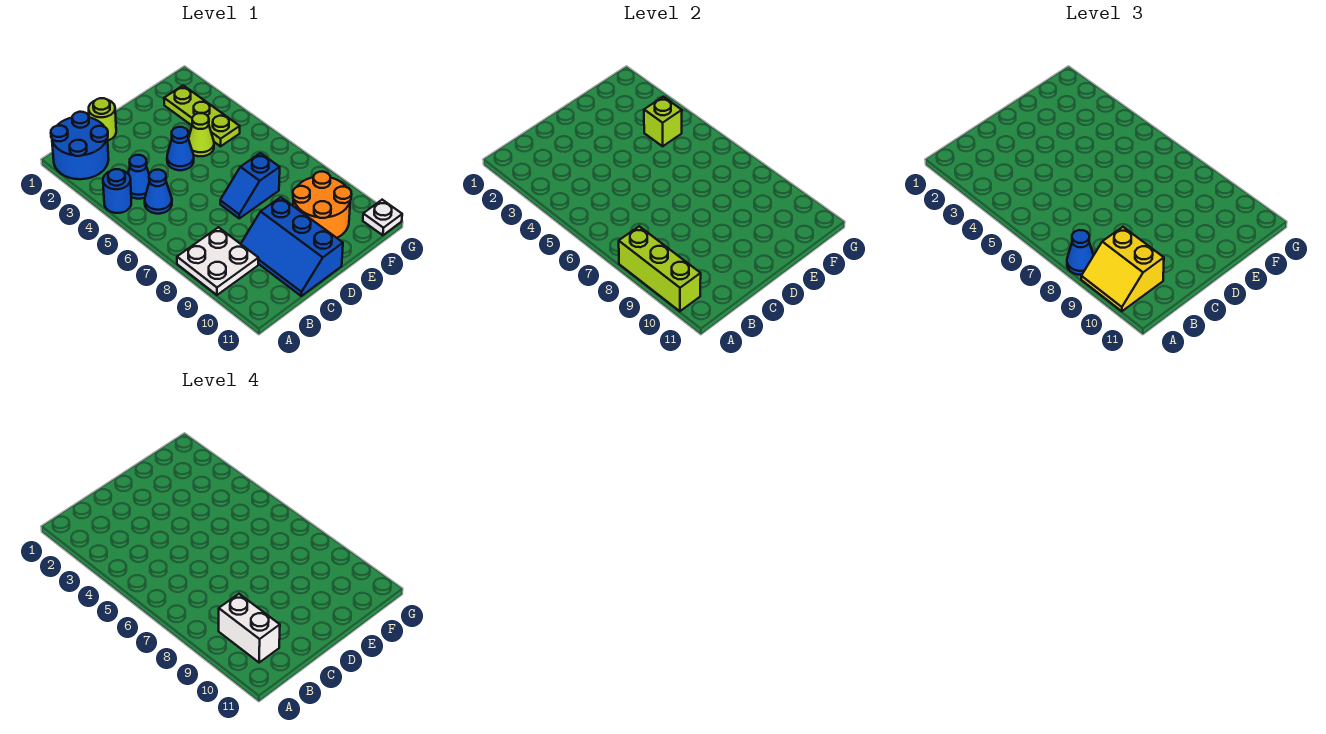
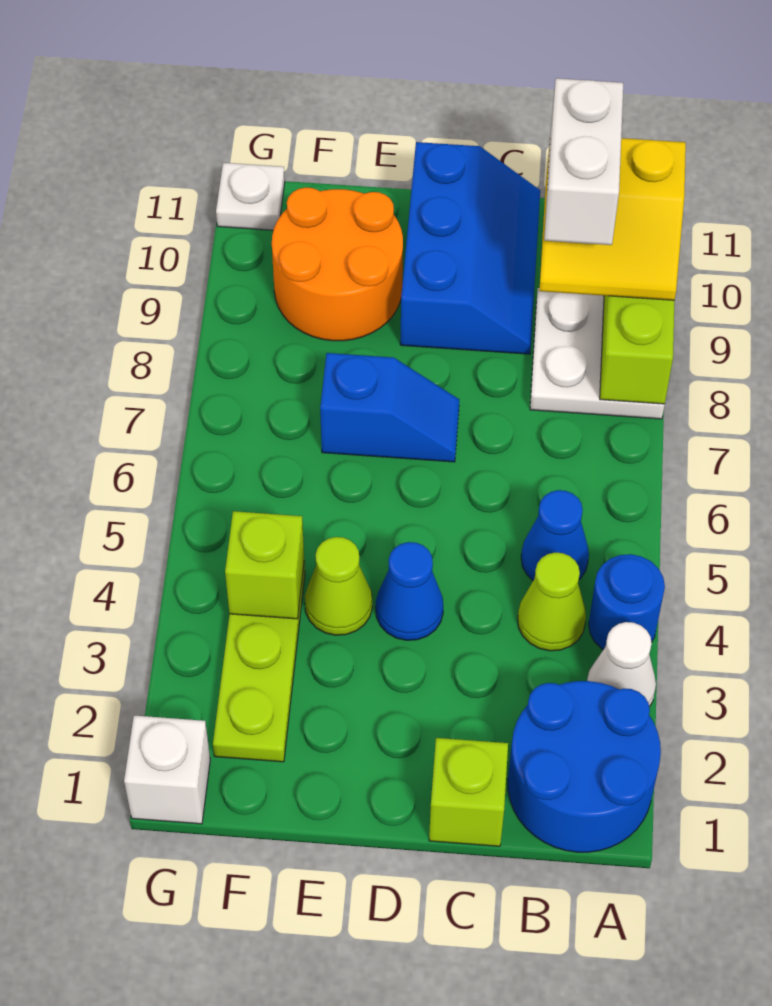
none -> white cone A3 level 1
blue cone A8 level 3 -> none
yellow slope A9:B10 level 3 top B -> yellow slope A9:B10 level 3 top 10
blue cone B4 level 1 -> lime cone B4 level 1
lime round brick C1 level 1 -> lime brick C1 level 1
none -> white brick G1 level 1

